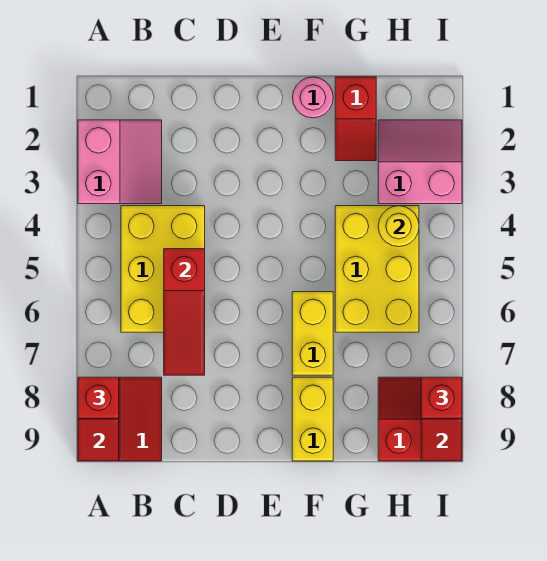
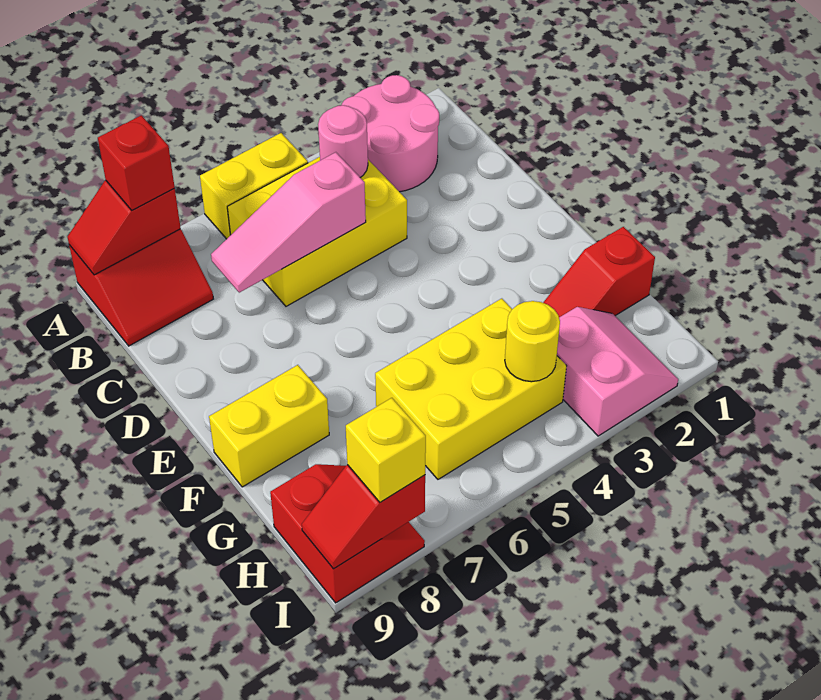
pink slope A2:B3 level 1 top A -> pink round brick A2:B3 level 1
red slope C5:C7 level 2 top 5 -> pink slope C5:C7 level 2 top 5
pink round brick F1 level 1 -> pink round brick B4 level 2
yellow brick F6:F7 level 1 -> yellow brick A5:A6 level 1
red brick I8 level 3 -> yellow brick I8 level 3

